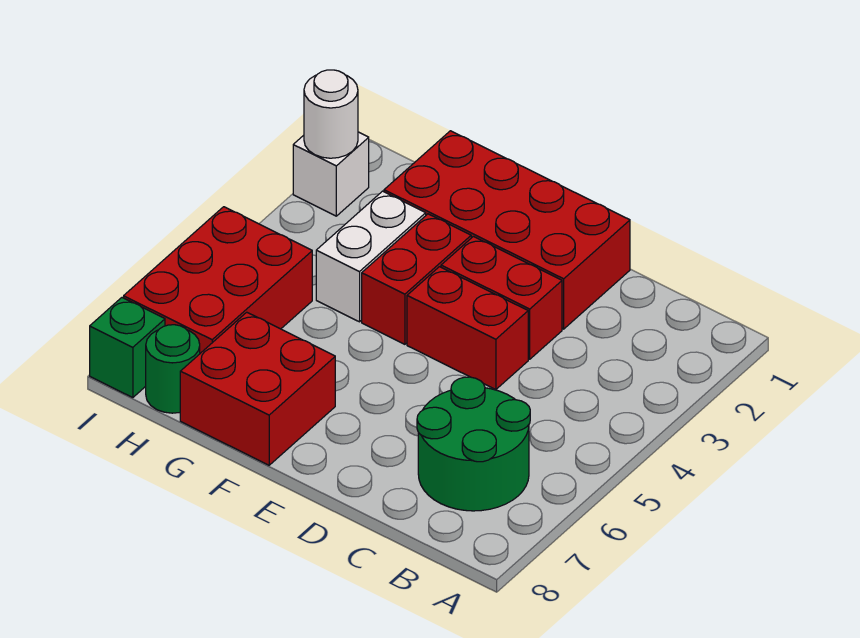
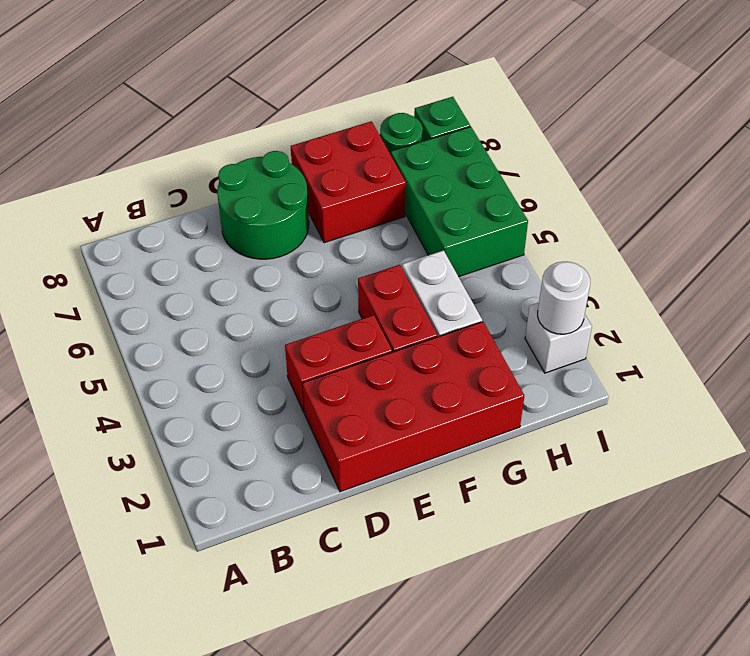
green round brick B6:C7 level 1 -> green round brick D7:E8 level 1
red brick D4:E4 level 1 -> none
red brick H5:I7 level 1 -> green brick H5:I7 level 1

